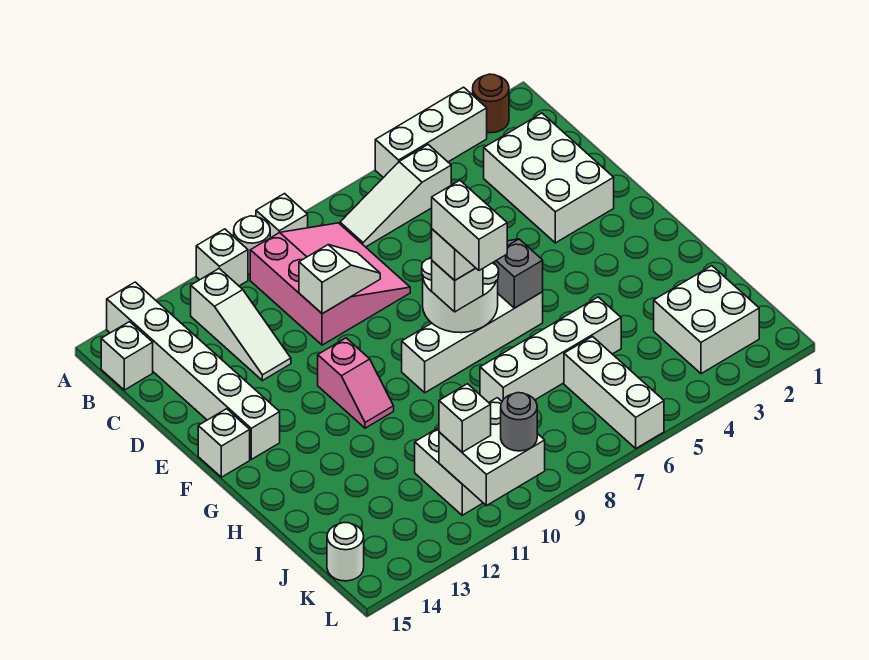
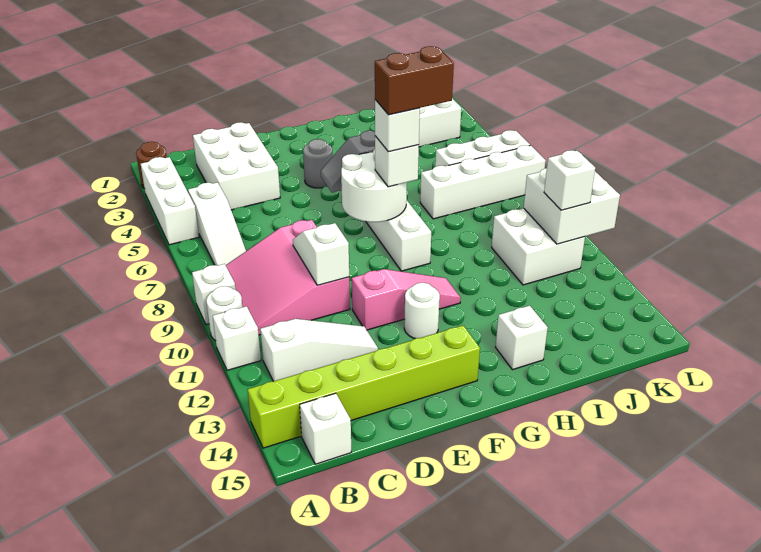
white brick A14:F14 level 1 -> lime brick A14:F14 level 1
pink slope B8:D10 level 1 top 10 -> pink slope B8:D10 level 1 top D
white brick C2:E3 level 1 -> white brick C2:D4 level 1
pink slope F11:G11 level 1 top F -> pink slope E11:G11 level 1 top E
white brick F15 level 1 -> white brick H14 level 1
white brick G8:H8 level 5 -> brown brick G8:H8 level 5
white brick I5:I8 level 1 -> white brick I7:L7 level 1
white round brick K15 level 1 -> white round brick F12 level 1
grey round brick L10 level 3 -> grey round brick F4 level 1

